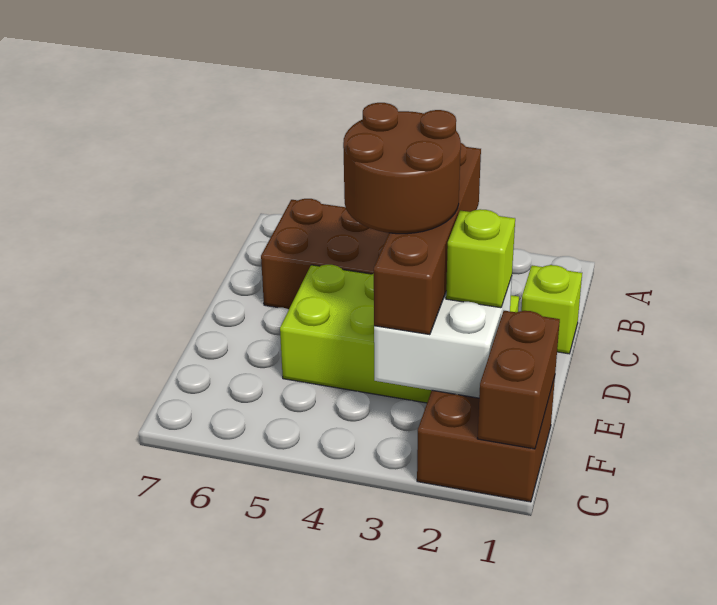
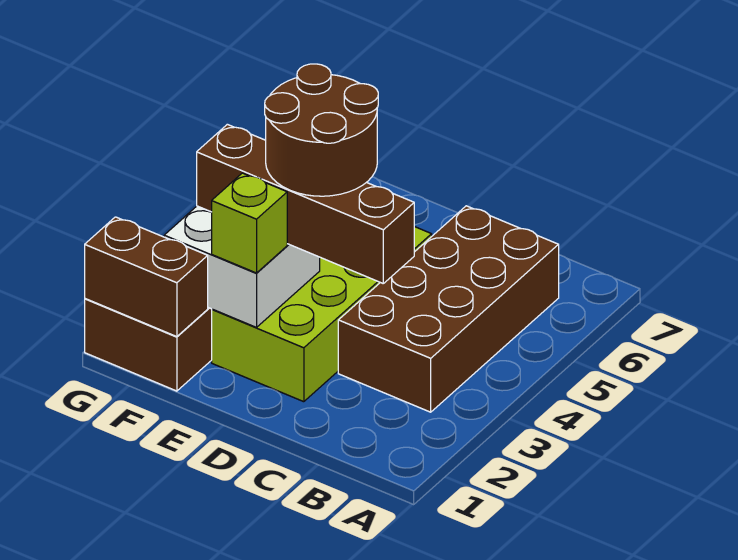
lime brick C1 level 1 -> none

